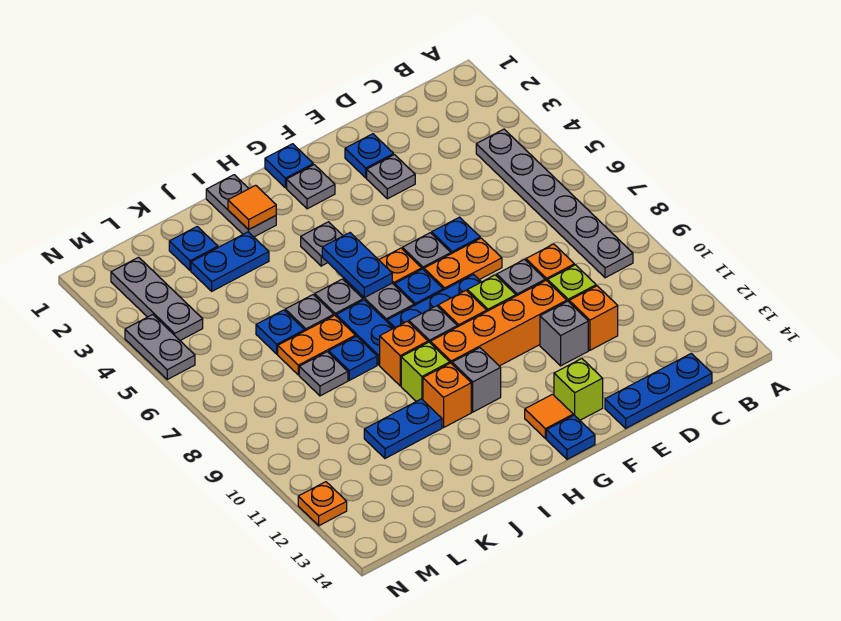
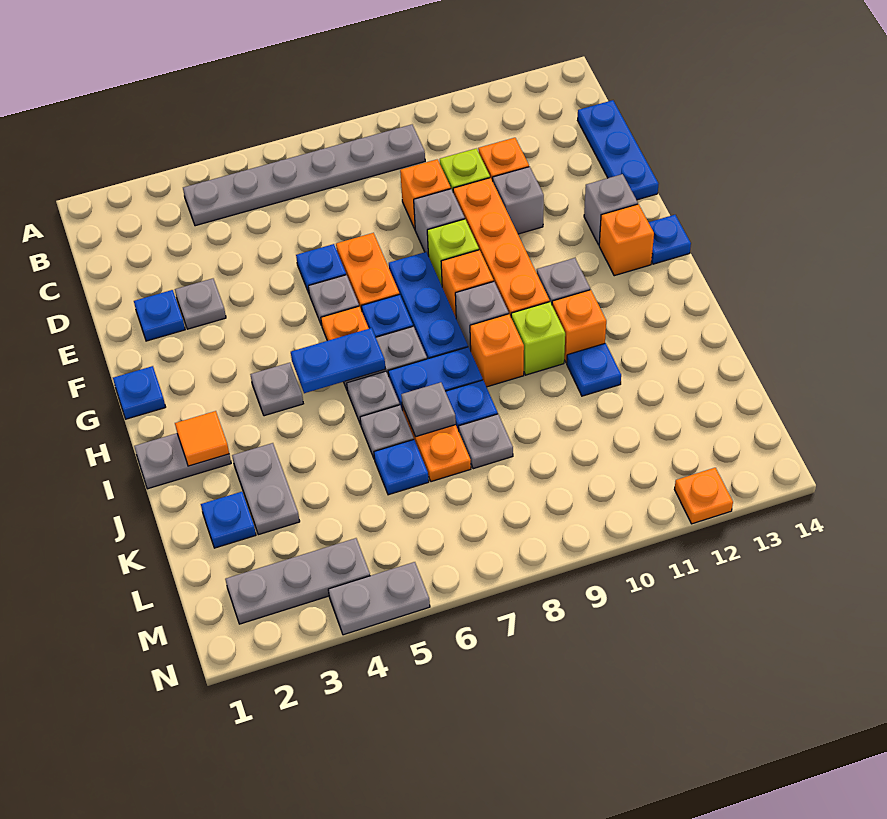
lime brick F13 level 1 -> grey brick F13 level 1
grey plate G2 level 1 -> grey plate J7 level 2
orange tile G13 level 1 -> orange brick G13 level 1
blue plate J3:K3 level 1 -> grey plate J3:K3 level 1
blue plate J11:K11 level 1 -> blue plate J11 level 1

